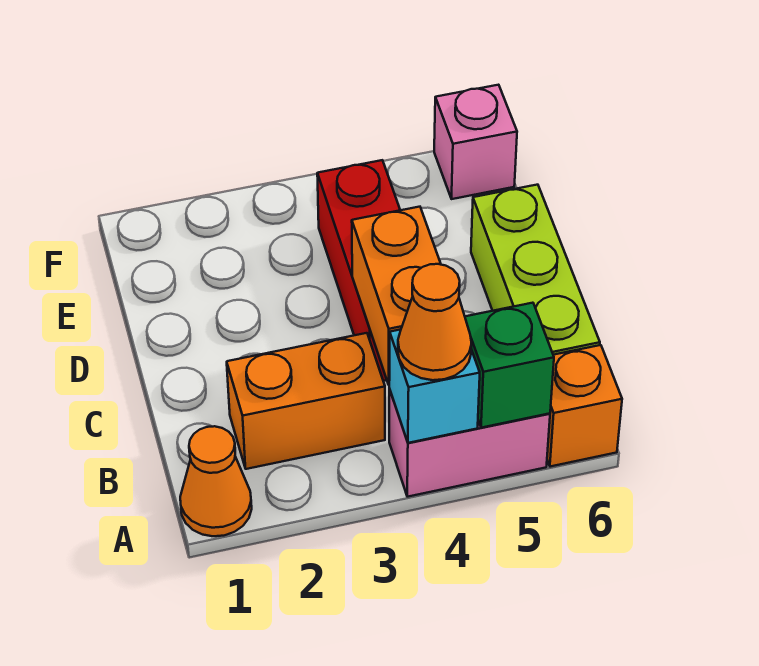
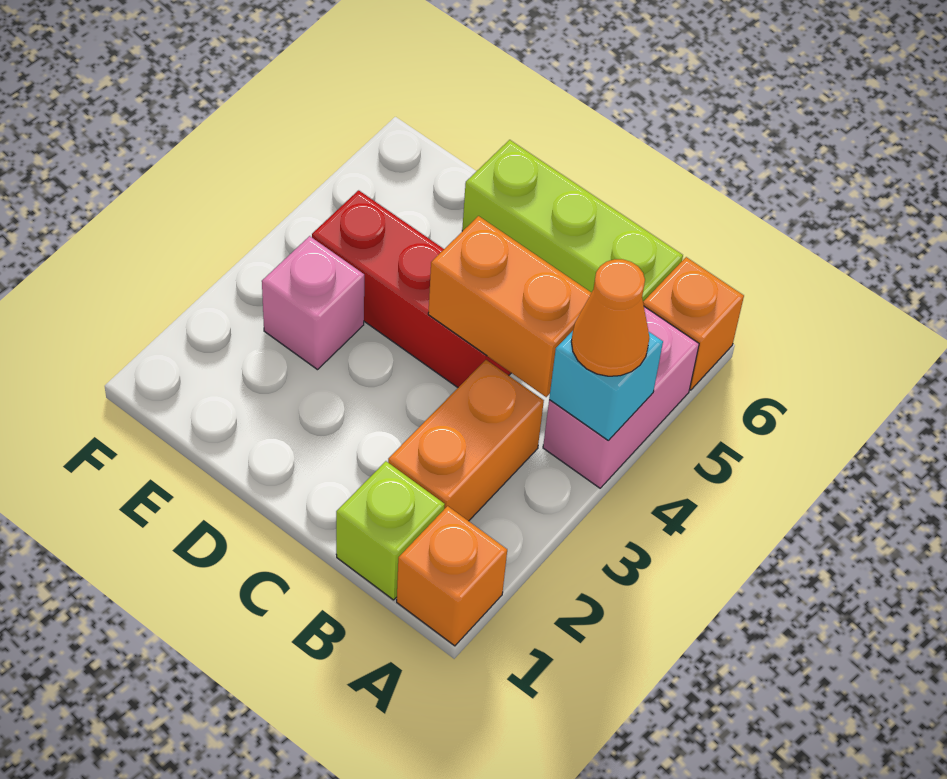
orange cone A1 level 1 -> orange brick A1 level 1
green brick A5 level 2 -> none
none -> lime brick B1 level 1
pink brick F6 level 1 -> pink brick E3 level 1

